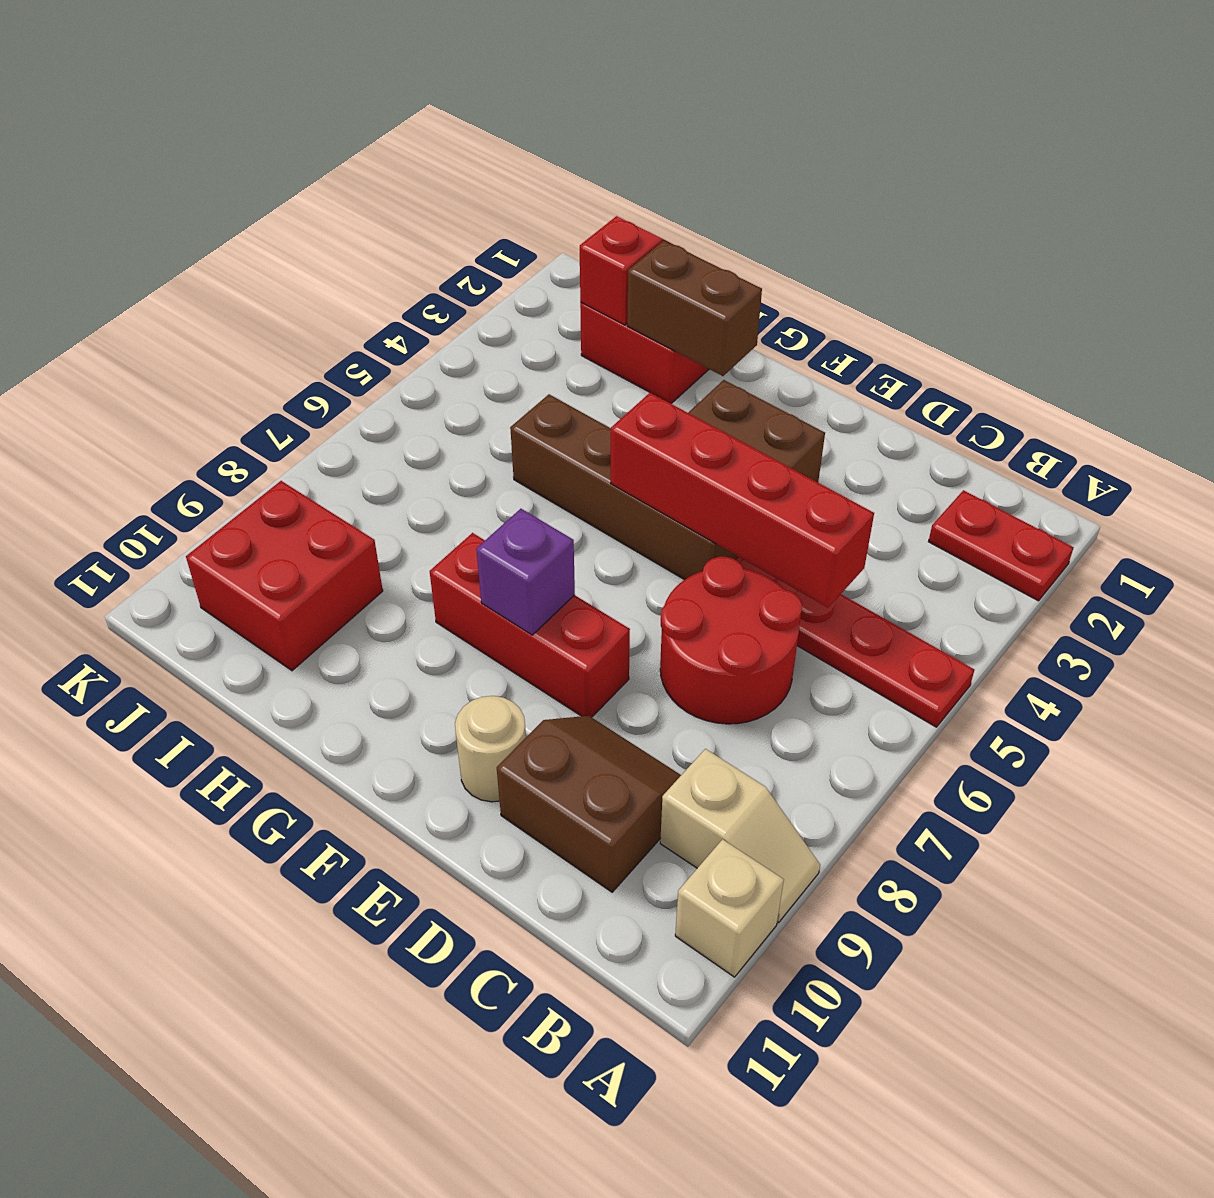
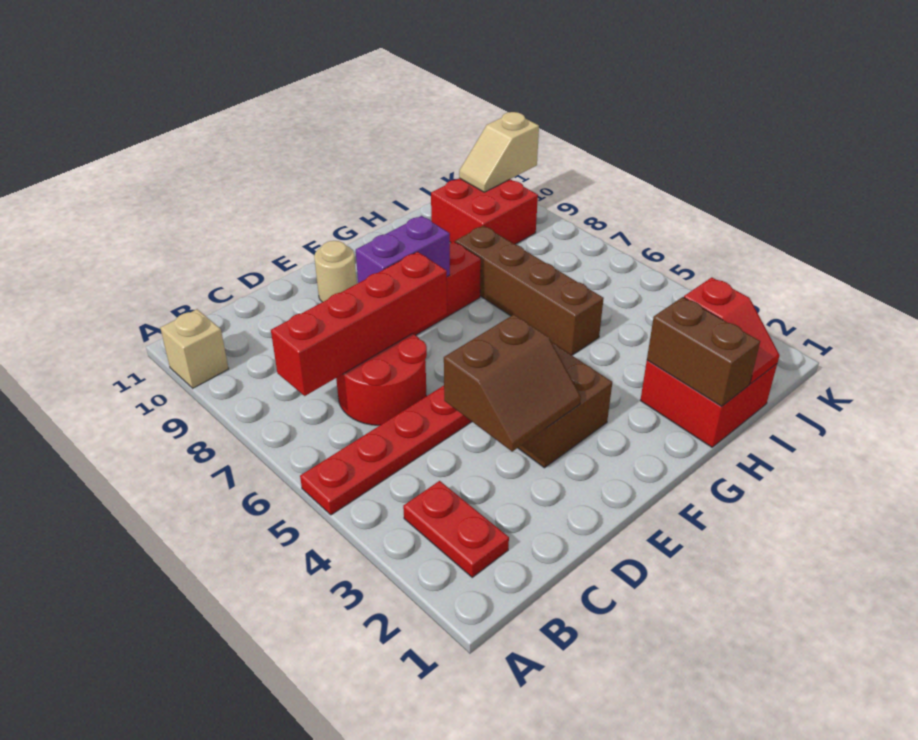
red plate A2:B2 level 1 -> red plate B2:B3 level 1
tan slope A9:B9 level 1 top B -> tan slope J10:K10 level 2 top K
red brick C5:F5 level 2 -> red brick B7:E7 level 2
brown slope C9:D10 level 1 top 10 -> brown slope D3:E4 level 2 top 4
brown brick E5:H5 level 1 -> brown brick H5:H8 level 1
purple brick F8 level 2 -> purple brick E8:F8 level 2
brown brick G2:H2 level 2 -> brown brick H1:H2 level 2

